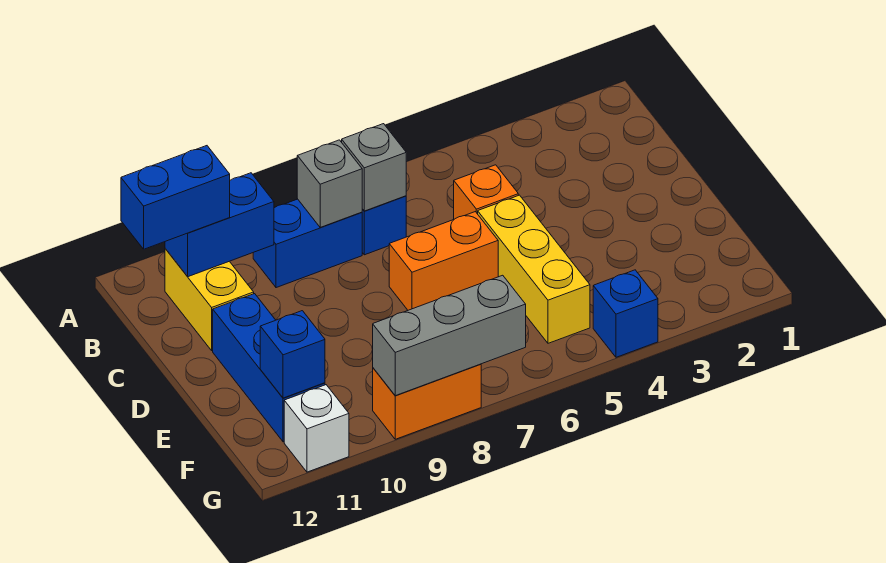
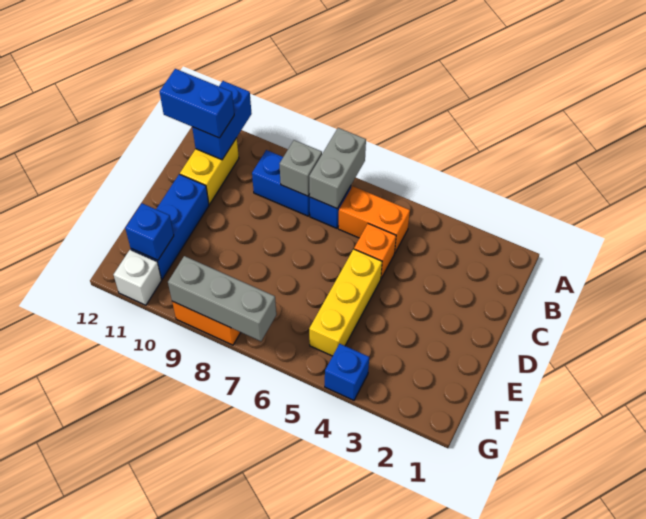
grey brick B7 level 2 -> grey brick A7:B7 level 2
blue brick B10:B11 level 2 -> blue brick A11:B11 level 2
orange brick D6:D7 level 1 -> orange brick B5:B6 level 1

